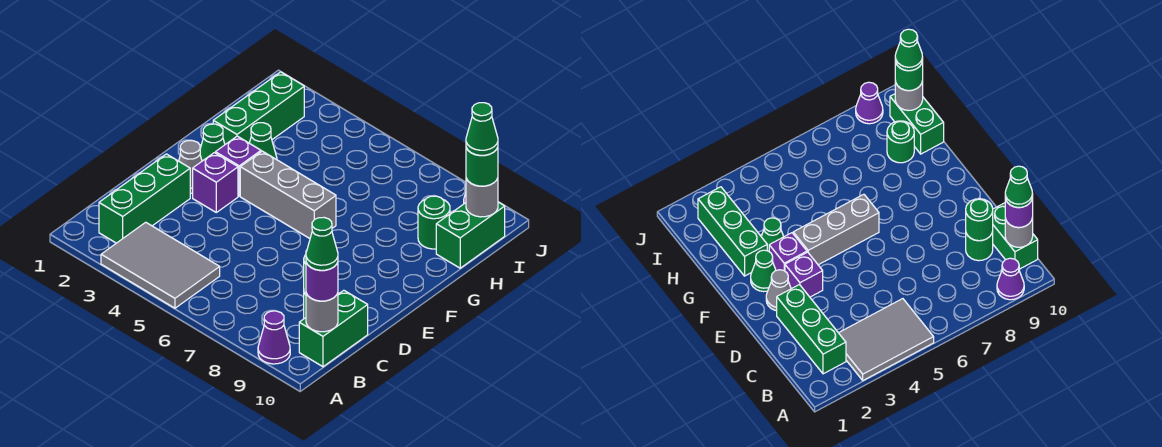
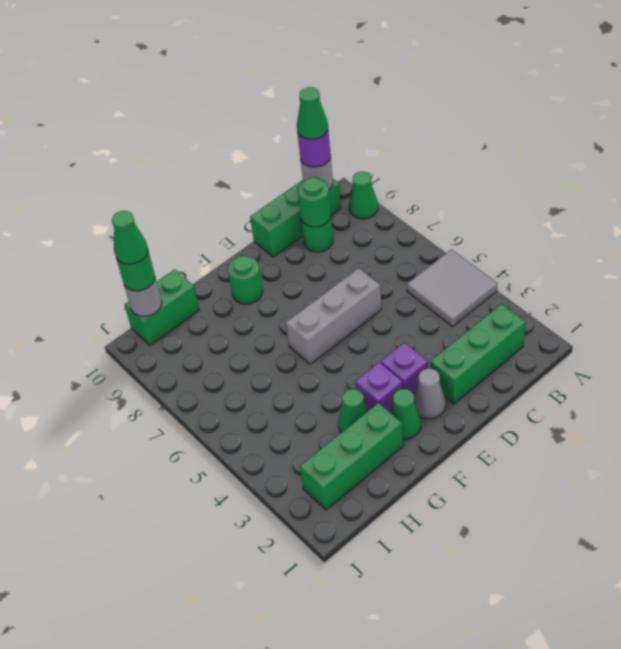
grey tile A3:B5 level 1 -> grey tile A4:B5 level 1
purple cone A9 level 1 -> green cone A9 level 1
green brick B10:C10 level 1 -> green brick B10:D10 level 1
grey brick F4:F6 level 1 -> grey brick D6:F6 level 1
green round brick H9 level 1 -> green round brick F9 level 1
purple cone J9 level 1 -> none

